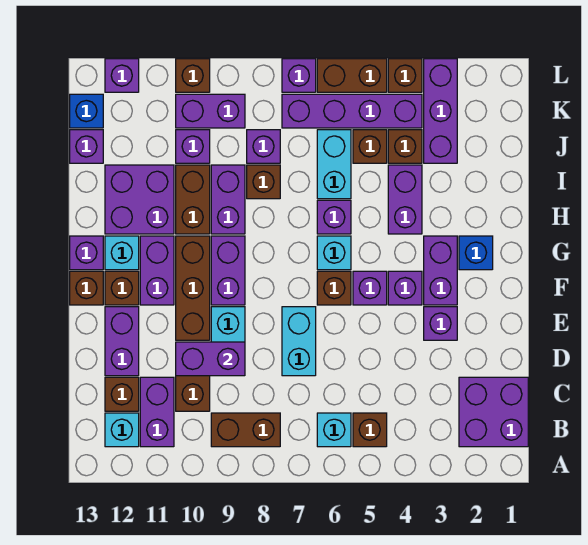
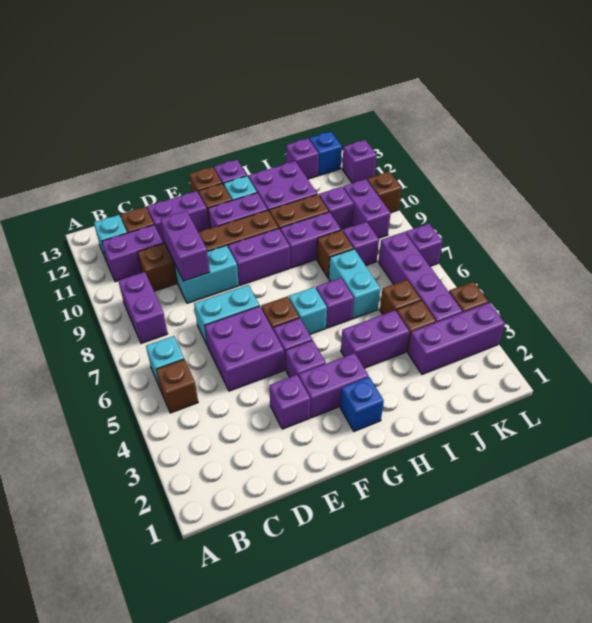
purple brick B1:C2 level 1 -> purple brick D5:E6 level 1
brown brick B8:B9 level 1 -> purple brick B8:B9 level 1
cyan brick I6:J6 level 1 -> cyan brick I6:I7 level 1
brown brick L5:L6 level 1 -> none

